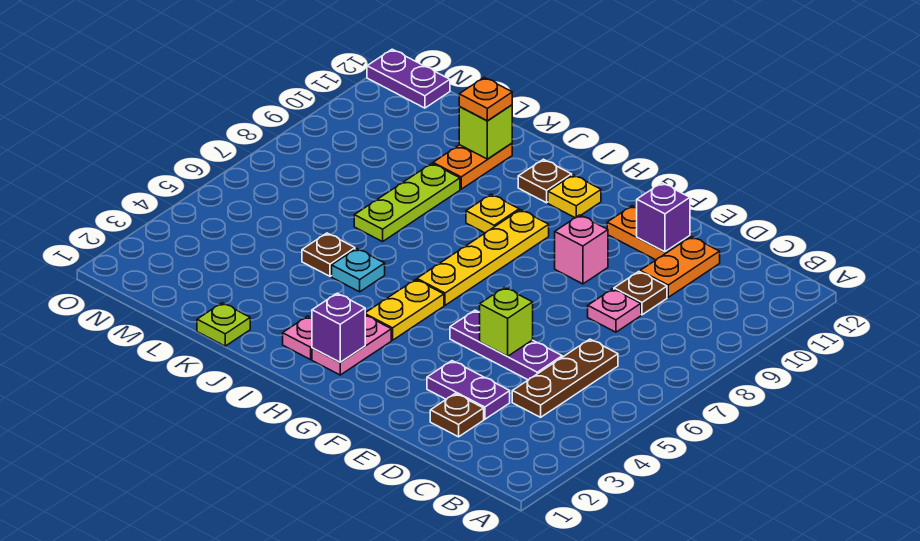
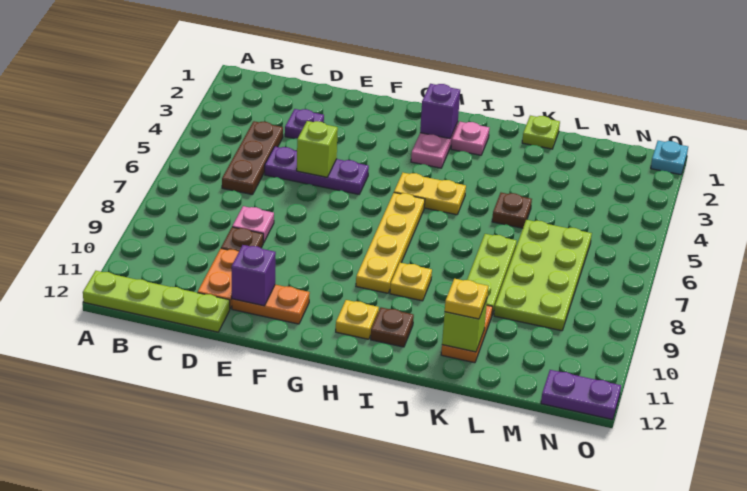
none -> lime plate A12:D12 level 1
brown plate D2 level 1 -> none
purple plate D3:E3 level 1 -> purple plate D3 level 1
pink brick F9 level 1 -> none
yellow plate H4:H5 level 1 -> yellow plate H5:I5 level 1
cyan plate J5 level 1 -> cyan plate O1 level 1
orange plate K11 level 3 -> yellow plate K11 level 3
none -> lime plate L6:M9 level 1

